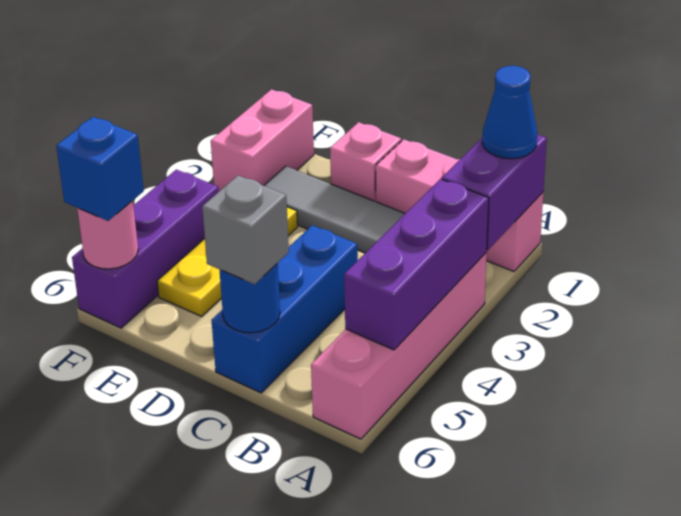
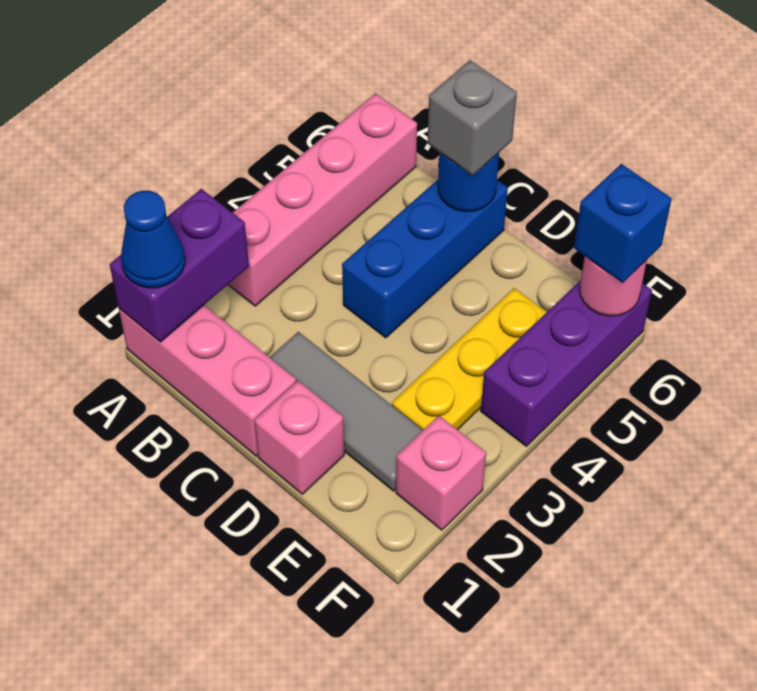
purple brick A3:A5 level 2 -> none
pink brick F1:F2 level 1 -> pink brick F2 level 1

